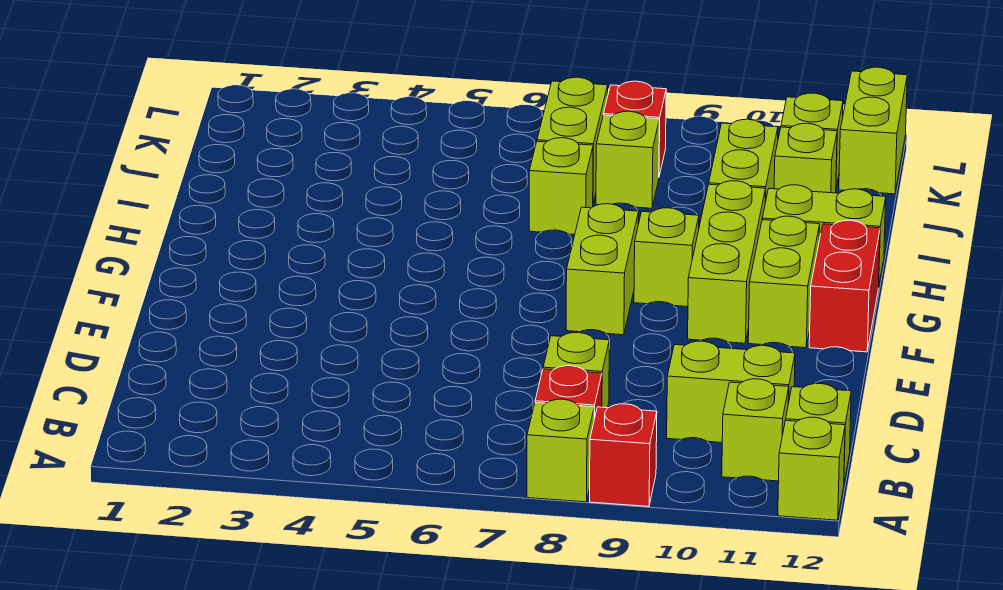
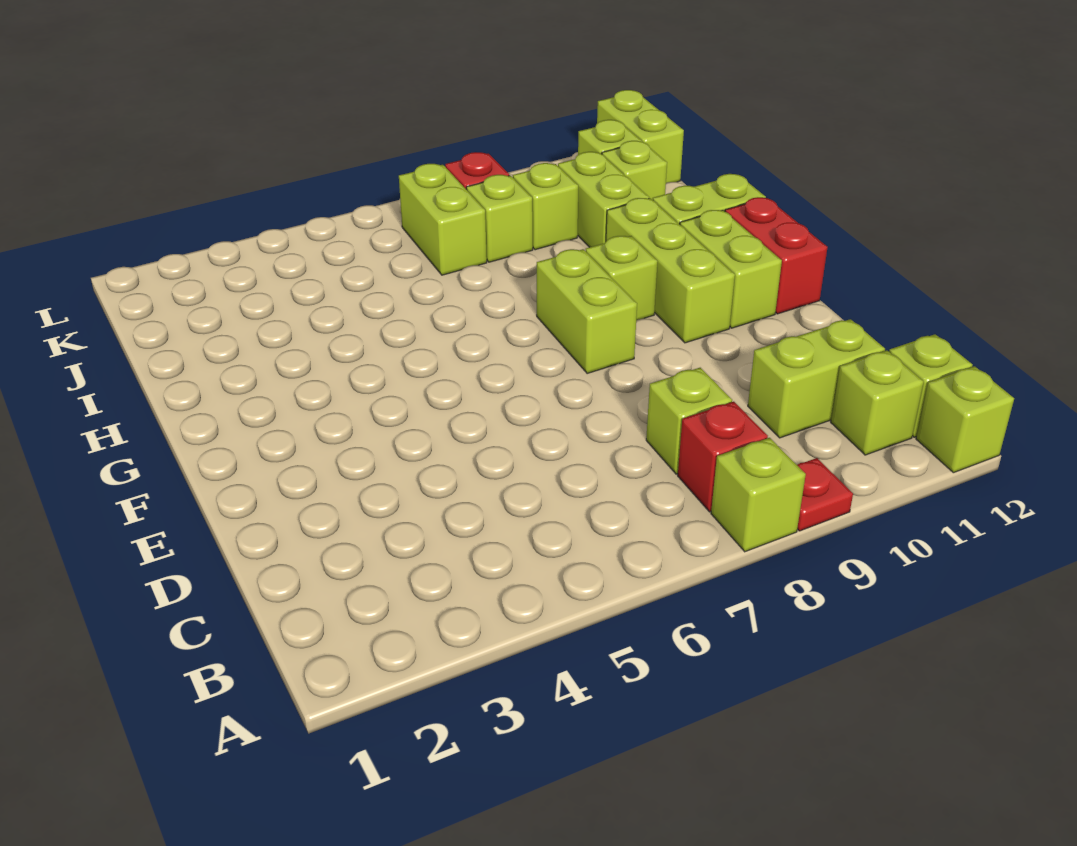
red brick A9 level 1 -> red plate A9 level 1
lime brick I7 level 1 -> lime brick J9 level 1

